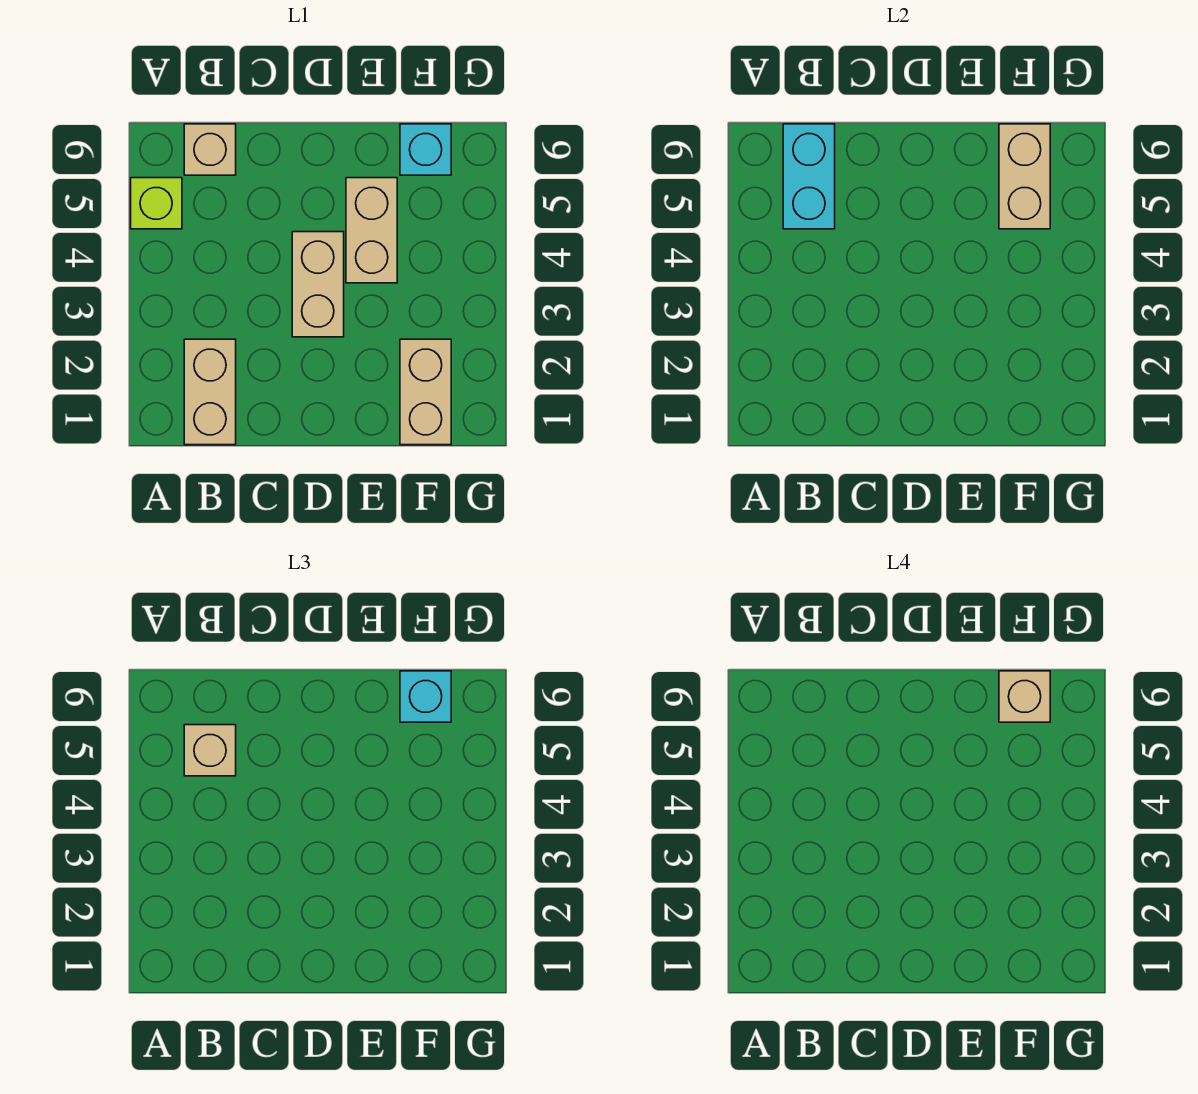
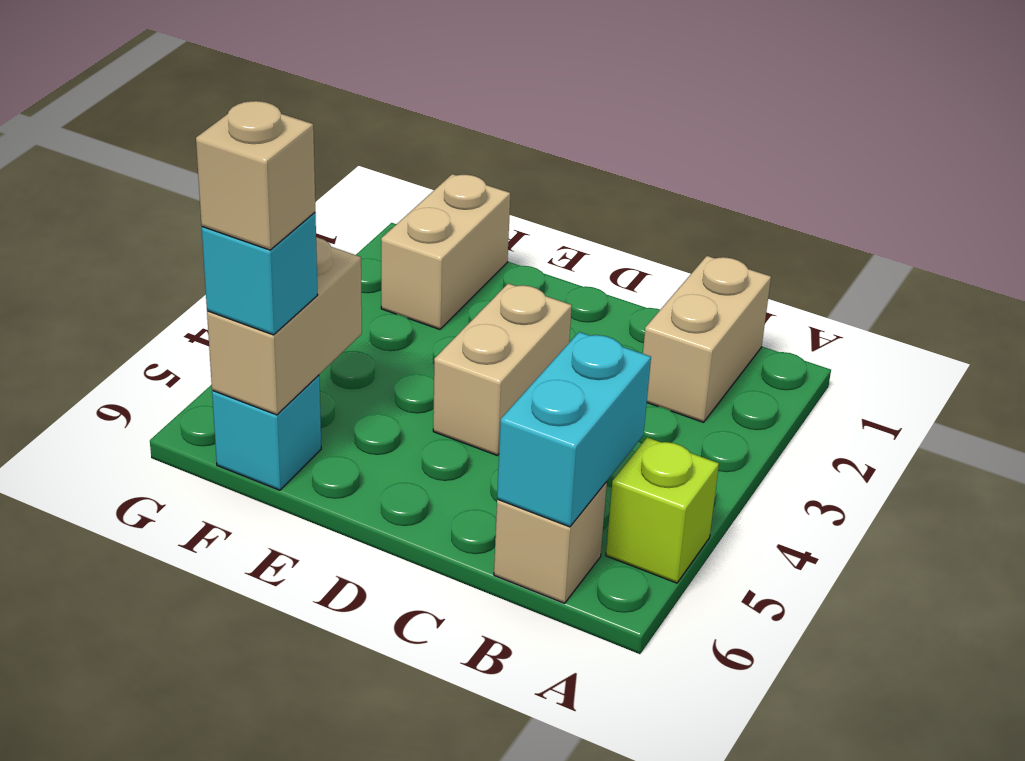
tan brick B5 level 3 -> none
tan brick E4:E5 level 1 -> none

